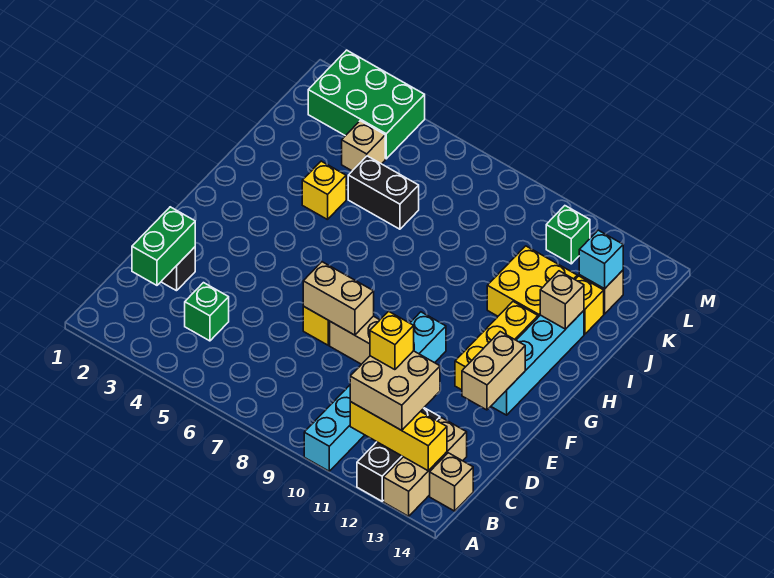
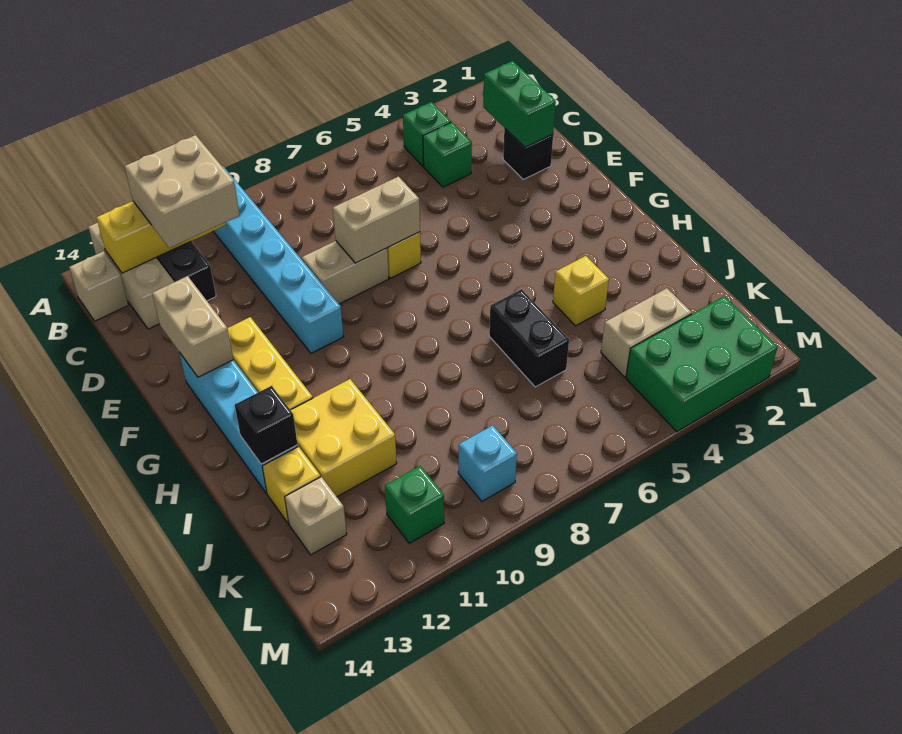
none -> green brick B4 level 1
yellow brick C11 level 4 -> none
tan brick I13 level 2 -> black brick I13 level 2
black brick J5:J6 level 1 -> black brick I6:J6 level 1
tan brick K4 level 1 -> tan brick K3:K4 level 1
cyan brick K13 level 2 -> cyan brick L9 level 1

